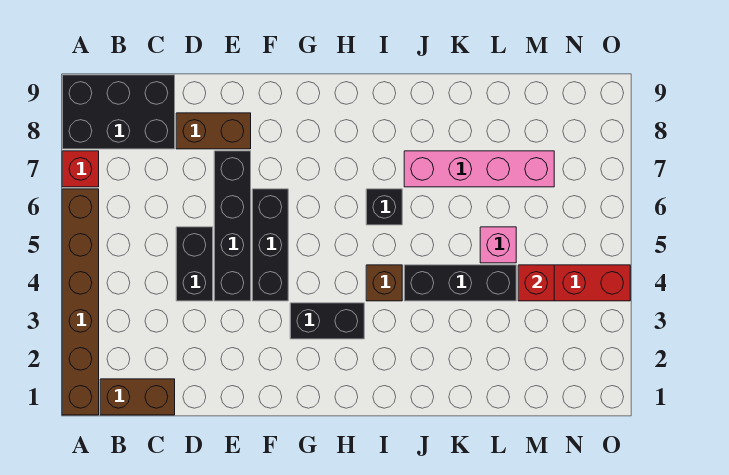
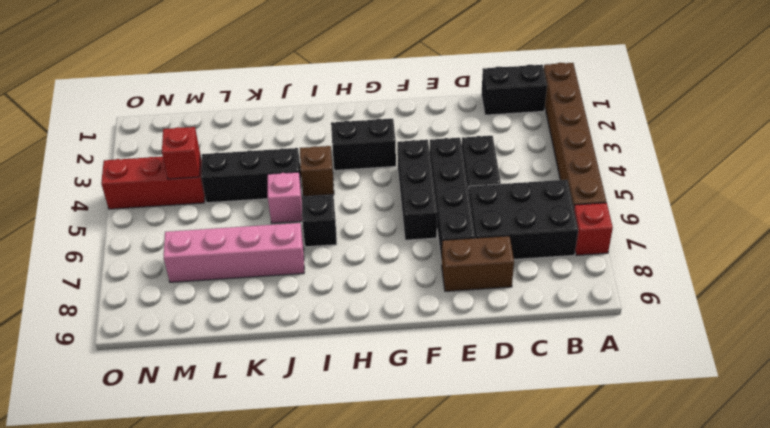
black brick A8:C9 level 1 -> black brick B6:D7 level 1
brown brick B1:C1 level 1 -> black brick B1:C1 level 1
pink brick L5 level 1 -> pink brick J5 level 1

